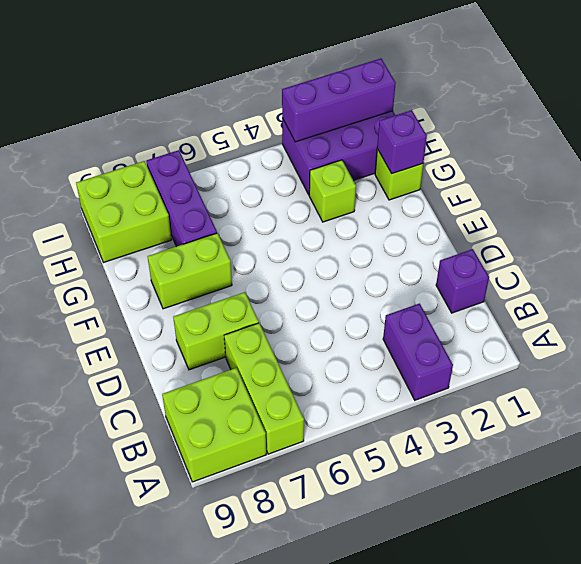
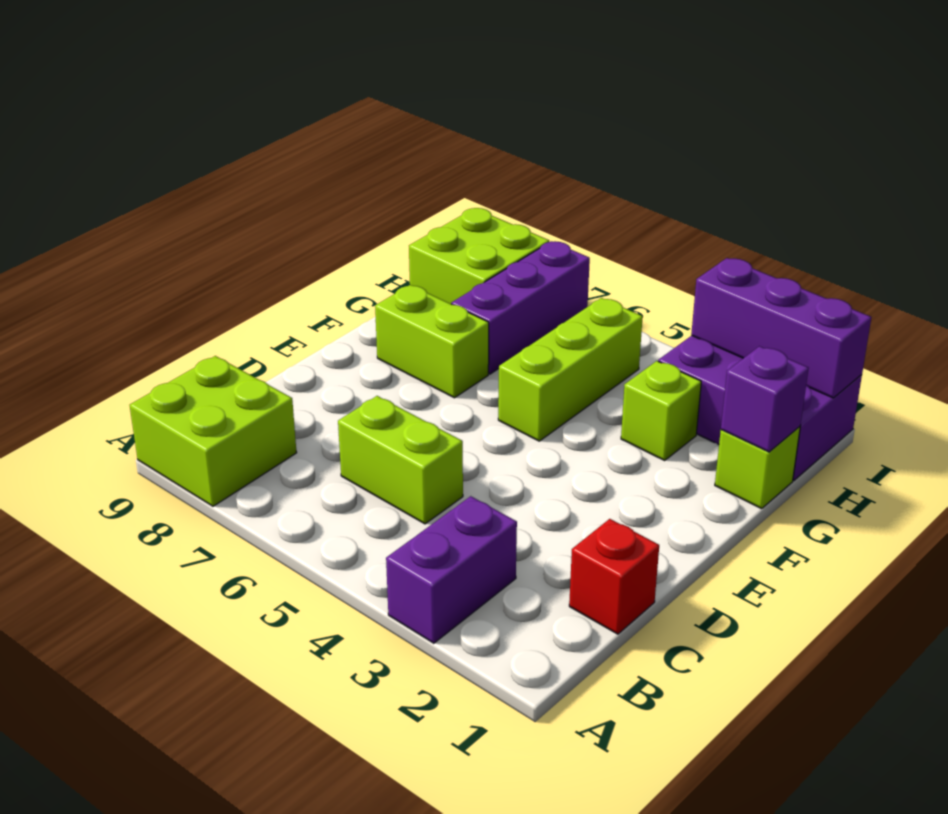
lime brick A7:C7 level 1 -> lime brick F5:H5 level 1
purple brick C1 level 1 -> red brick C1 level 1
lime brick D7:D8 level 1 -> lime brick C5:C6 level 1

